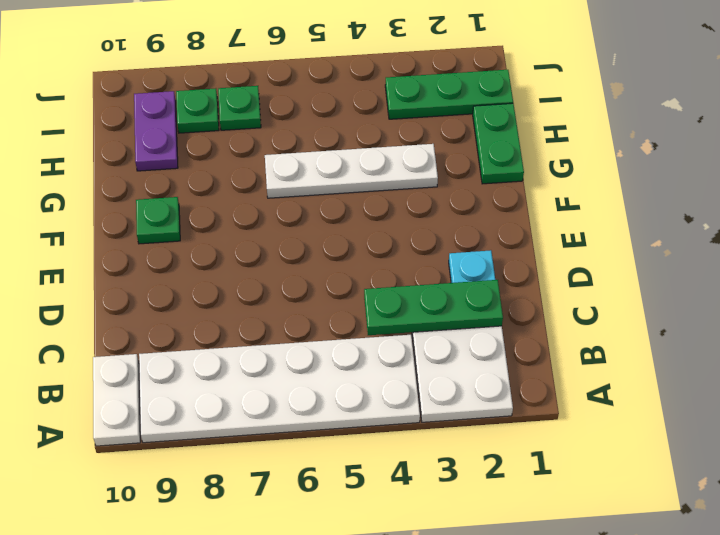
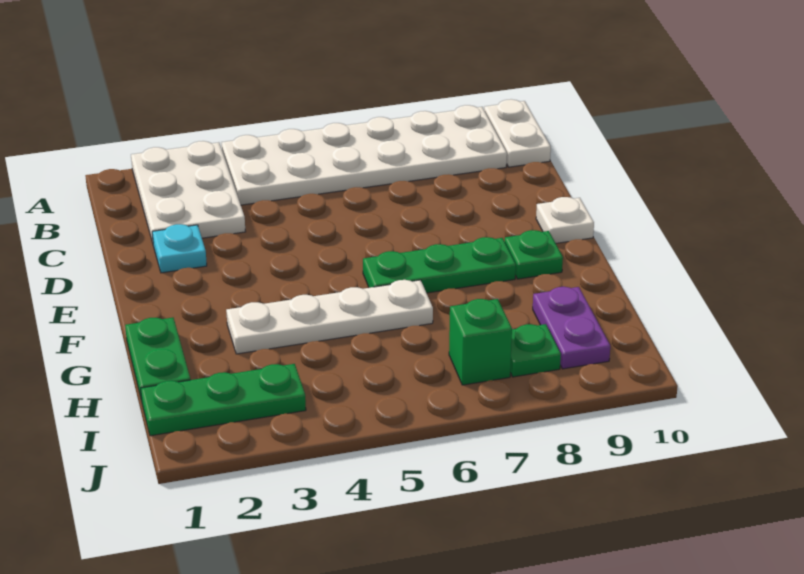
green plate C2:C4 level 2 -> green plate F6:F8 level 1
none -> white plate E10 level 1
green plate I7 level 1 -> green brick I7 level 1

